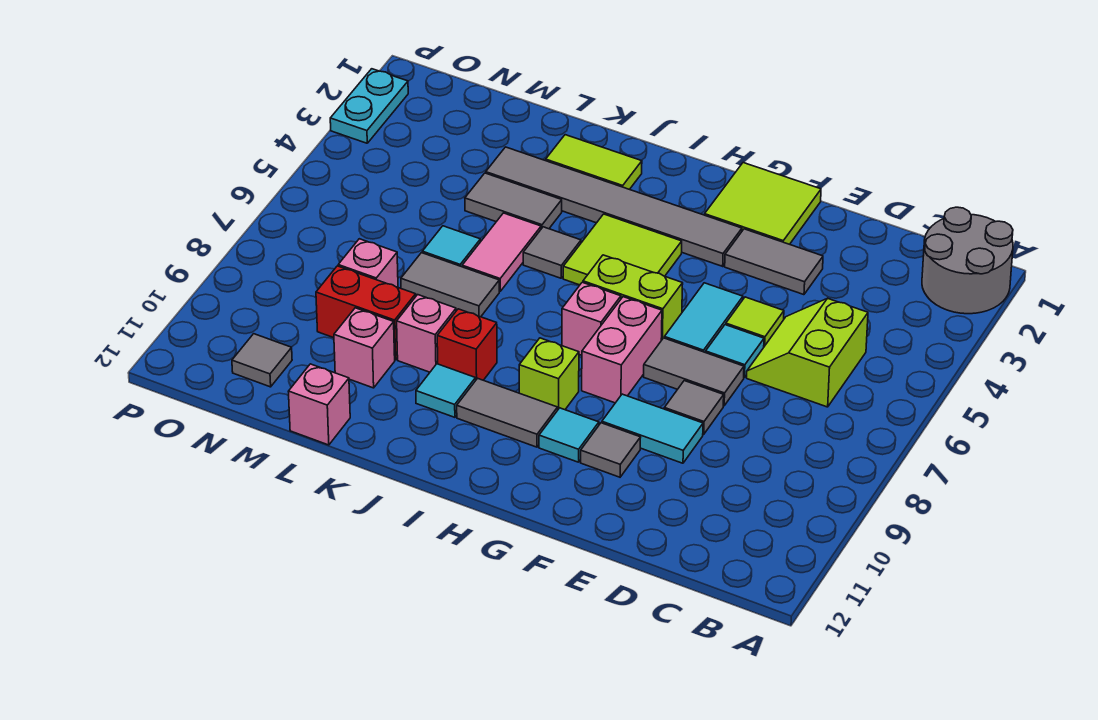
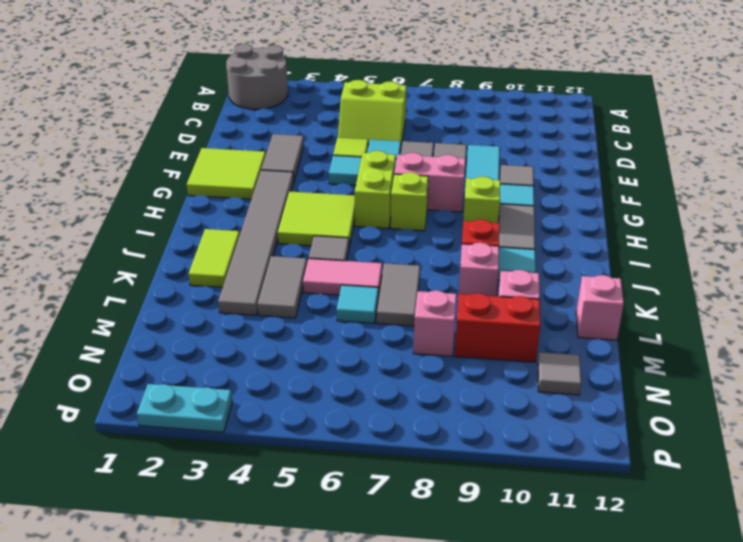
pink brick H7 level 1 -> lime brick H7 level 1
red brick L9:M9 level 1 -> red brick M9:M10 level 1

